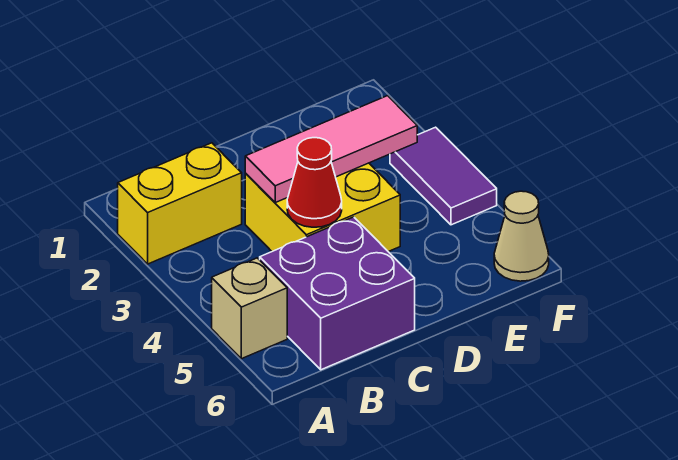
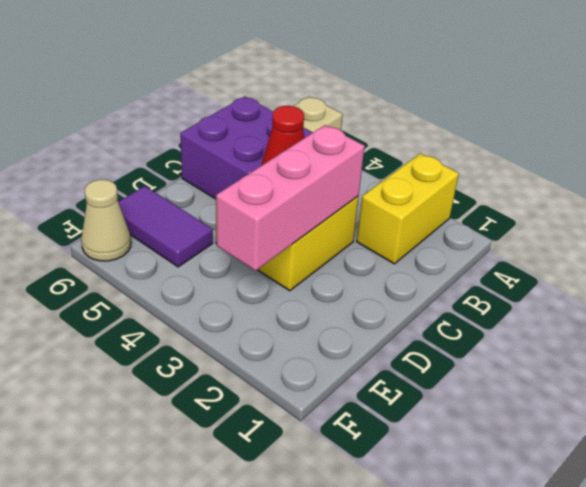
pink tile C3:E3 level 2 -> pink brick C3:E3 level 2
purple tile F3:F4 level 1 -> purple tile E5:E6 level 1

